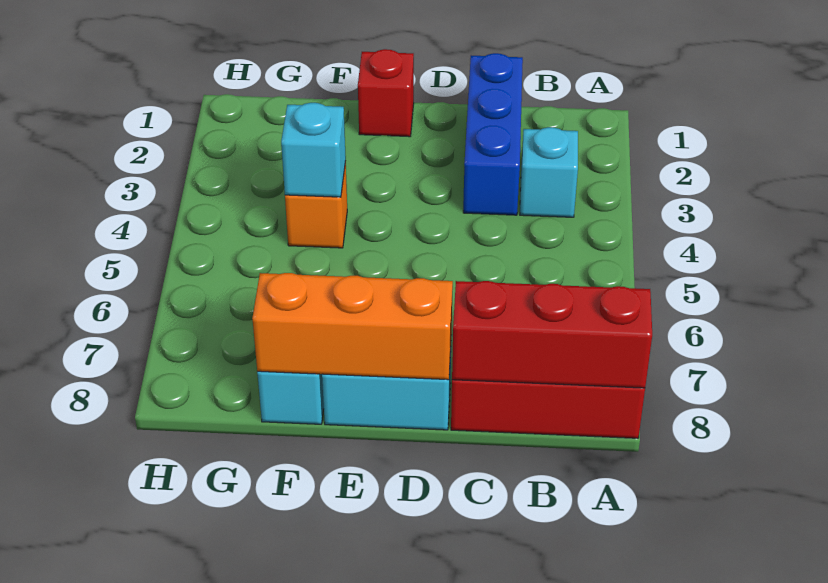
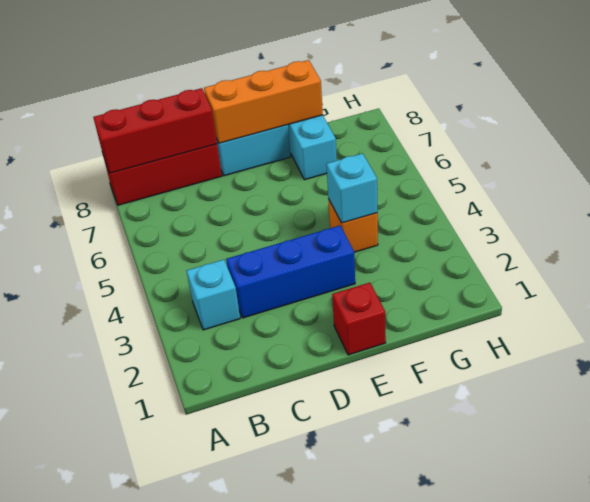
blue brick C1:C3 level 1 -> blue brick C3:E3 level 1

